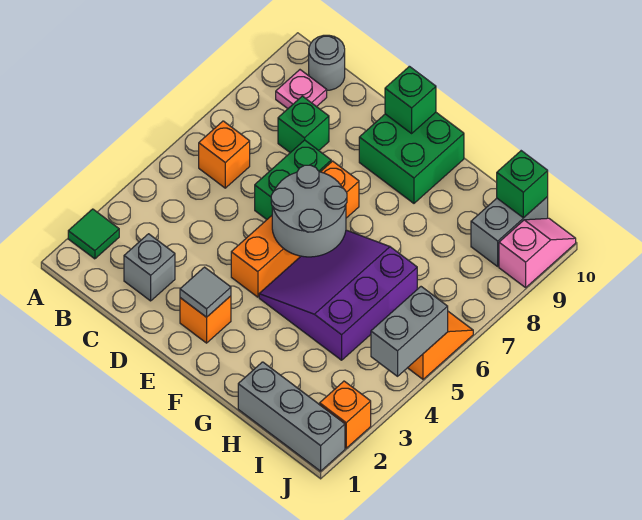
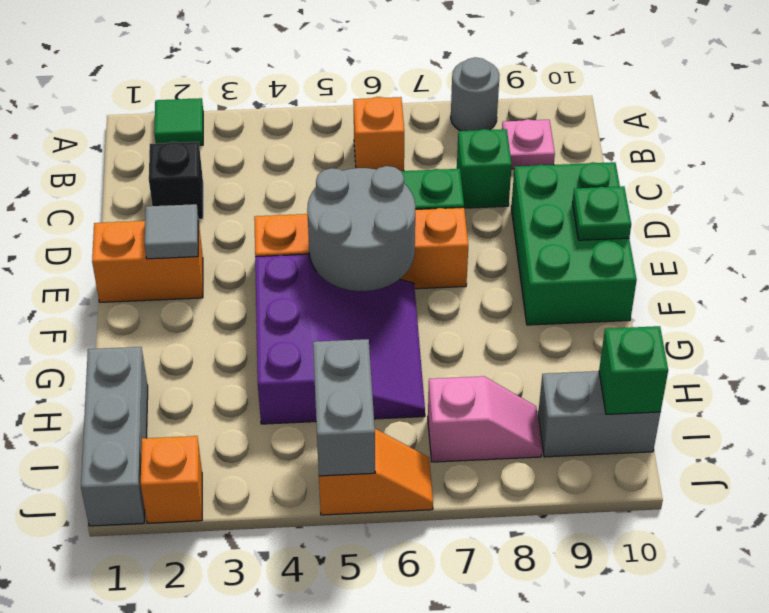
grey round brick B10 level 1 -> grey round brick A8 level 1
grey brick C2 level 1 -> black brick C2 level 1
orange brick E2 level 1 -> orange brick E1:E2 level 1
green brick E9:F10 level 1 -> green brick D9:F10 level 1
green brick E10 level 2 -> green plate E10 level 2
purple slope F4:H6 level 1 top H -> purple slope F4:H6 level 1 top 4
grey brick J4:J5 level 2 -> grey brick I5:J5 level 2
pink slope J9:J10 level 1 top 9 -> pink slope I7:I8 level 1 top 7

